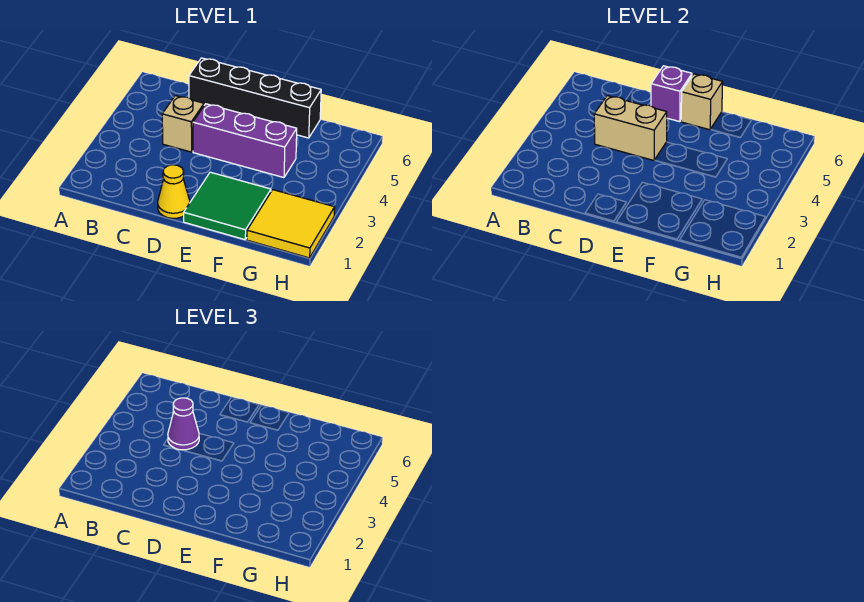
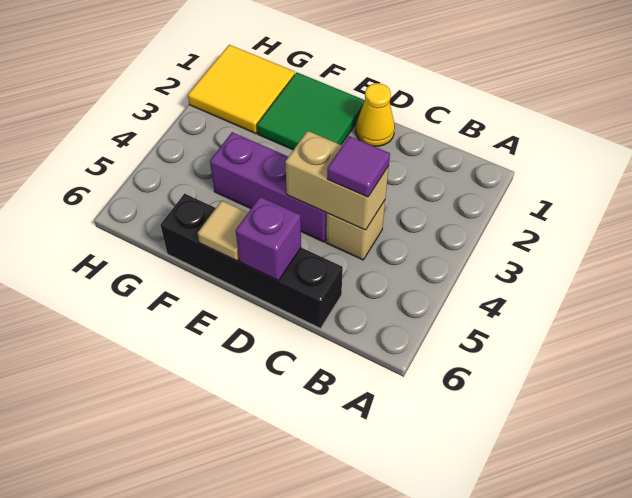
purple cone C4 level 3 -> purple tile C4 level 3
tan brick E6 level 2 -> tan tile E6 level 2

